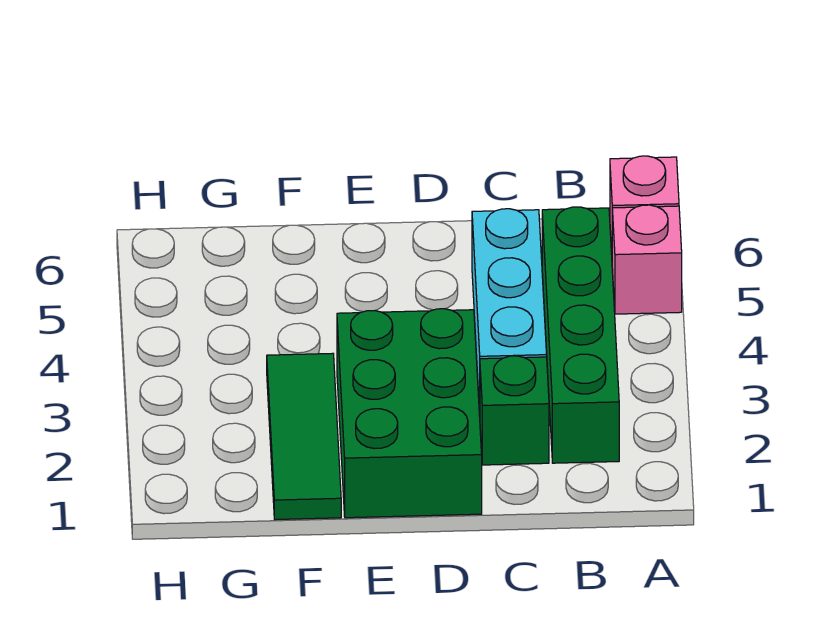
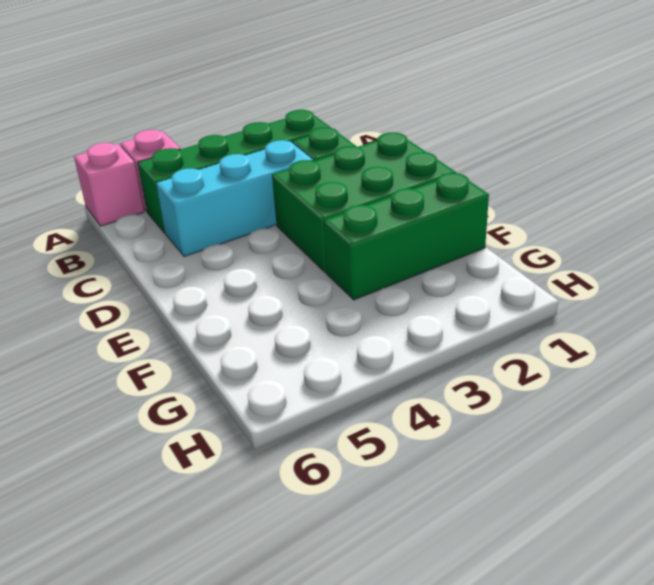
green tile F1:F3 level 1 -> green brick F1:F3 level 1

